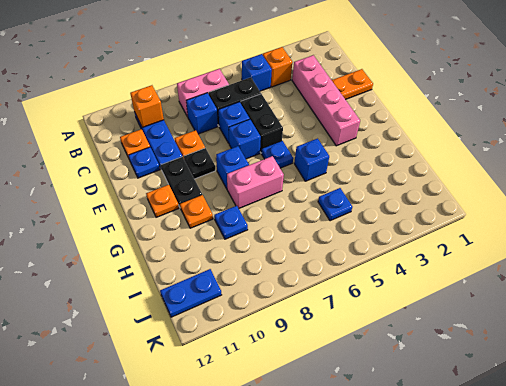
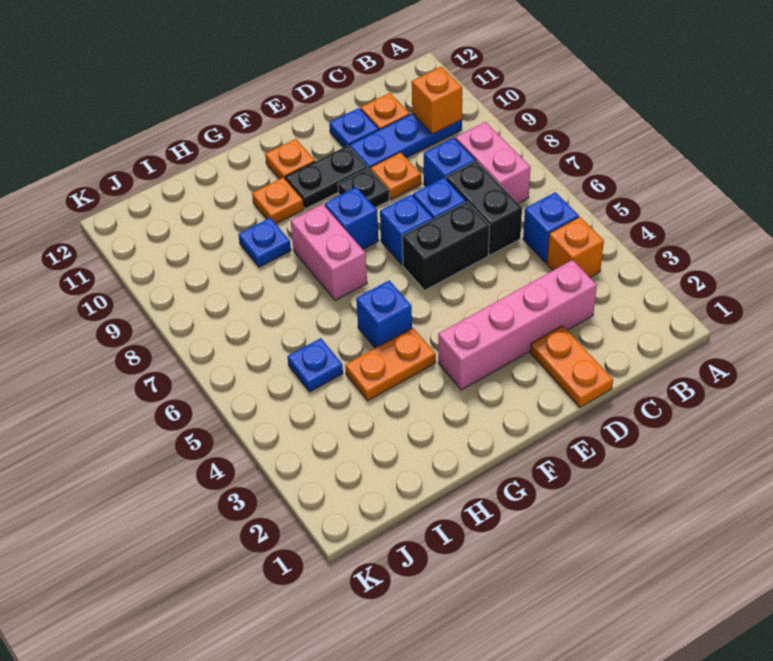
blue plate F6 level 1 -> none
none -> orange plate G4:H4 level 1
blue plate J11:J12 level 1 -> none

